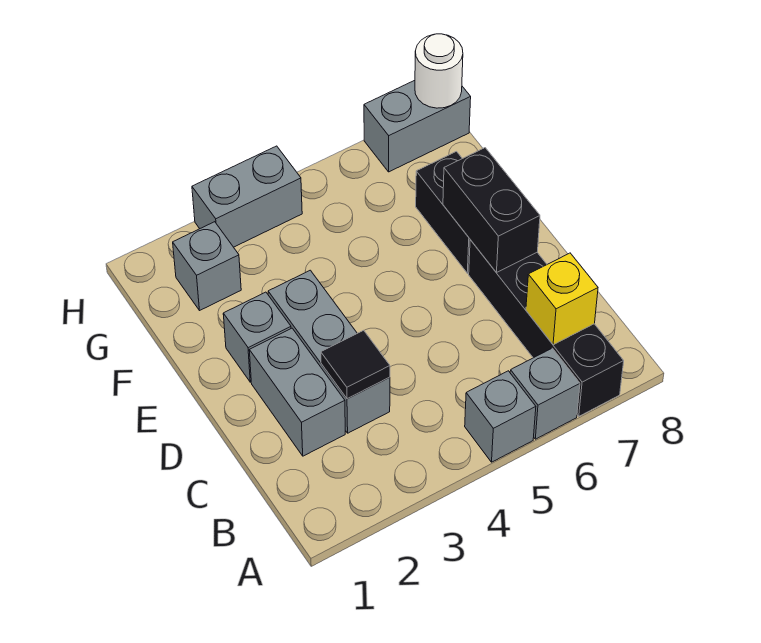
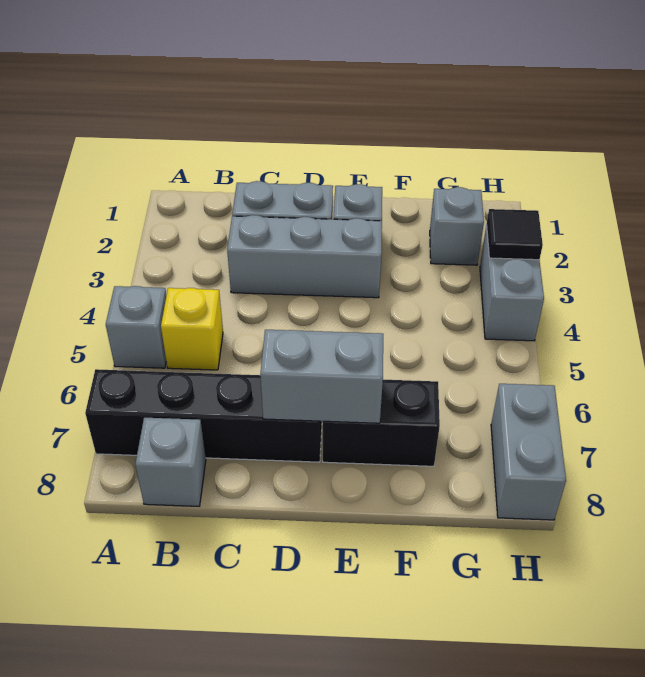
grey brick A6 level 1 -> grey brick B8 level 1
yellow brick B7 level 2 -> yellow brick B5 level 1
black tile C3 level 2 -> black tile H3 level 2
black brick D7:E7 level 2 -> grey brick D7:E7 level 2
white round brick H8 level 2 -> none

